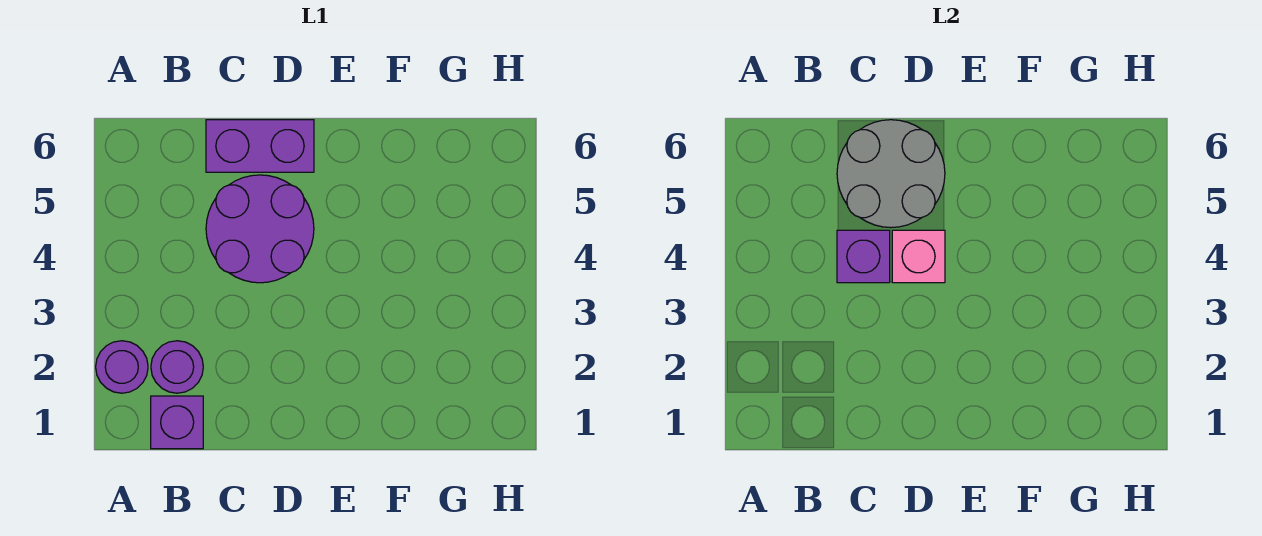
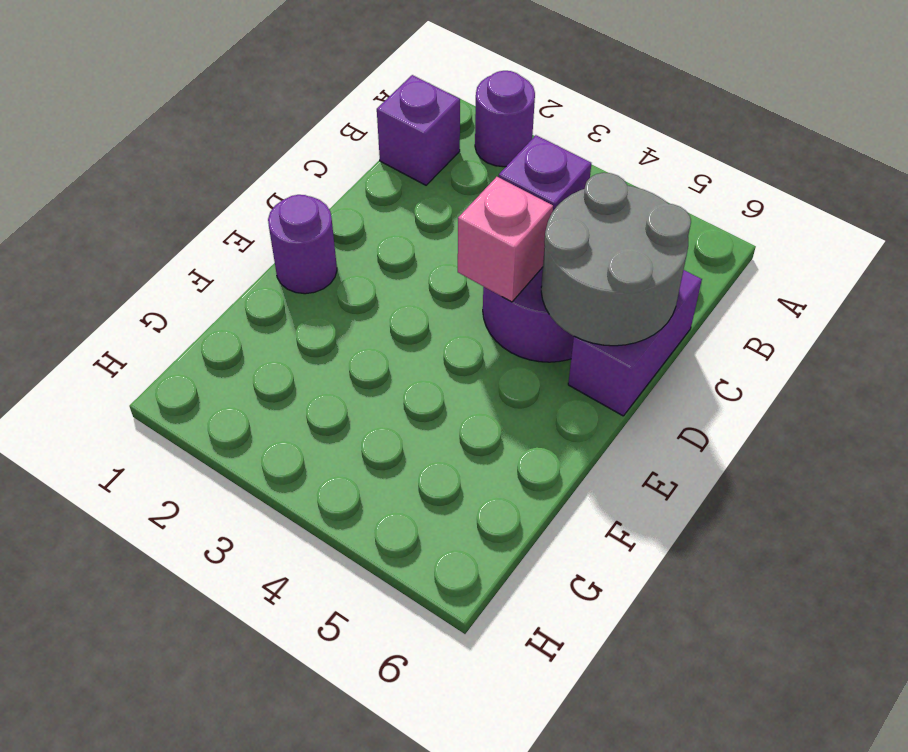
purple round brick B2 level 1 -> purple round brick E1 level 1

